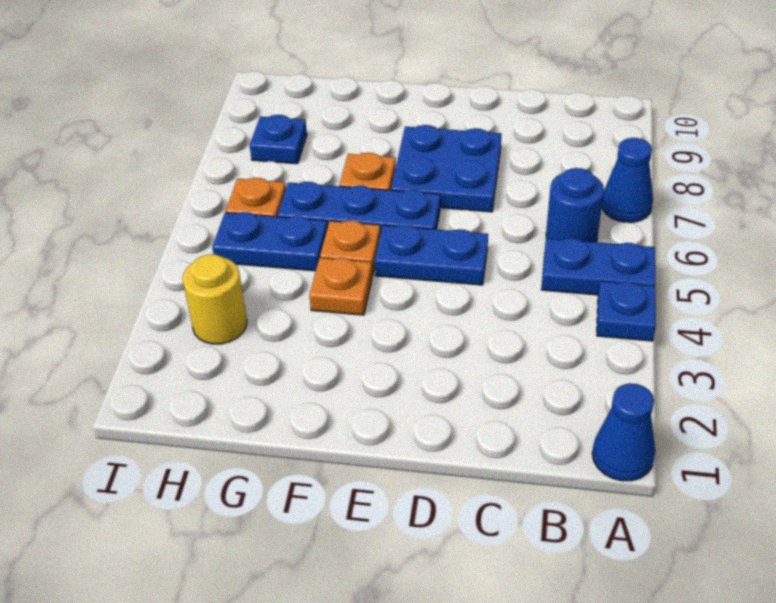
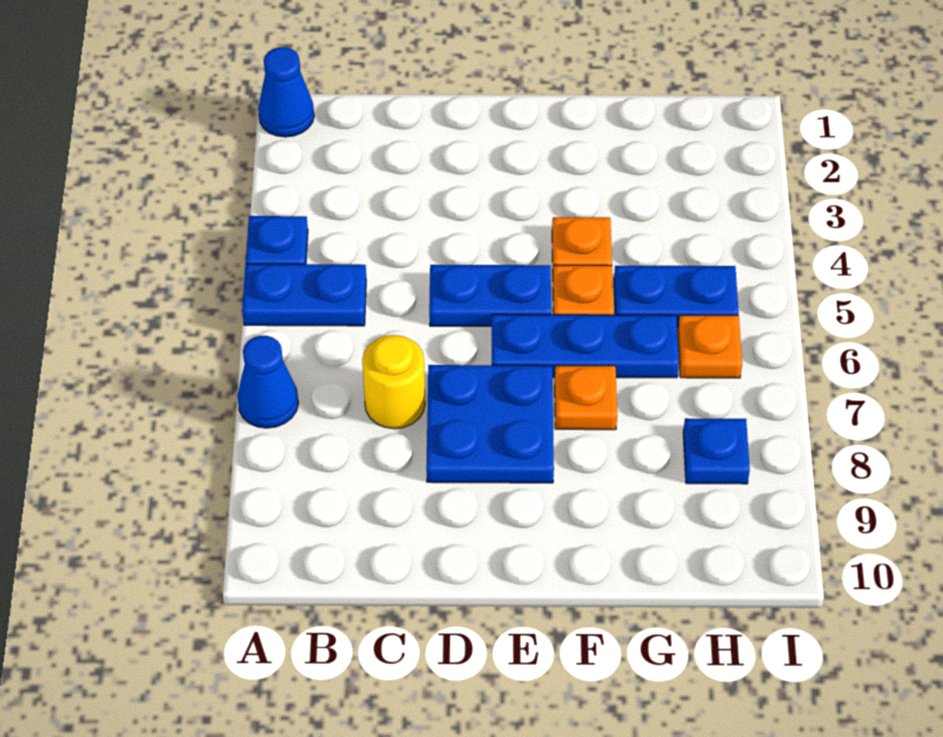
blue round brick B6 level 1 -> none
yellow round brick H3 level 1 -> yellow round brick C7 level 1

